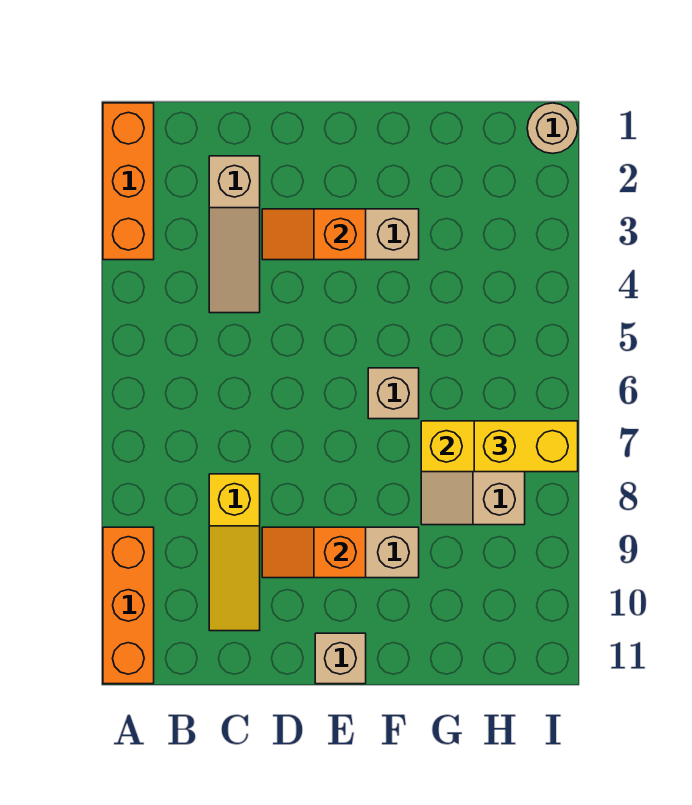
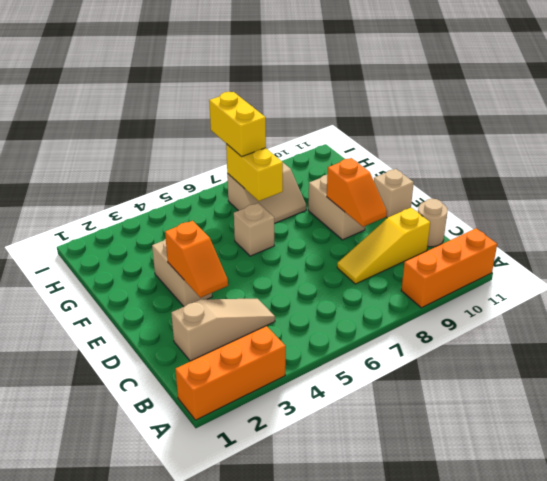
yellow slope C8:C10 level 1 top 8 -> yellow slope C8:C10 level 1 top 10
tan round brick I1 level 1 -> tan round brick C11 level 1

